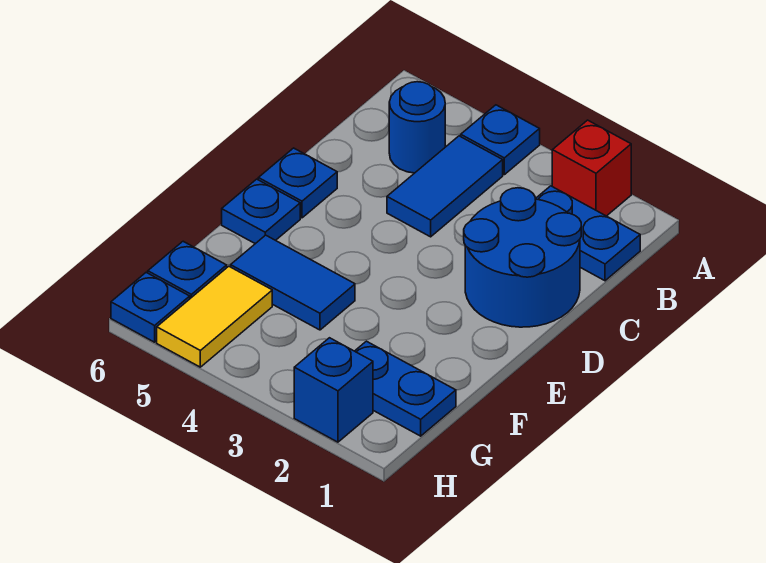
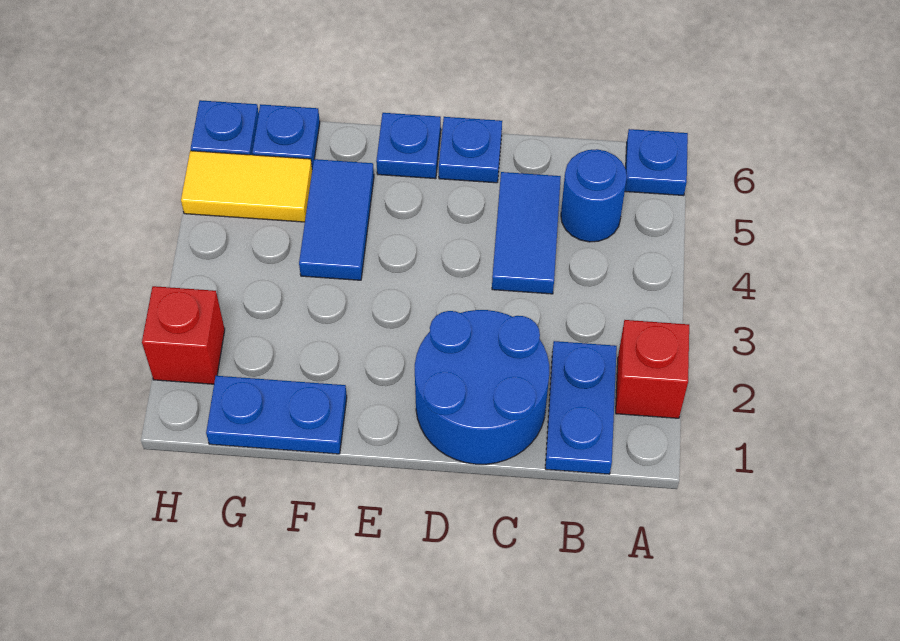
blue plate A4 level 1 -> blue plate A6 level 1
blue tile B4:C4 level 1 -> blue tile C4:C5 level 1
blue plate G1:G2 level 1 -> blue plate F1:G1 level 1
blue brick H2 level 1 -> red brick H2 level 1

